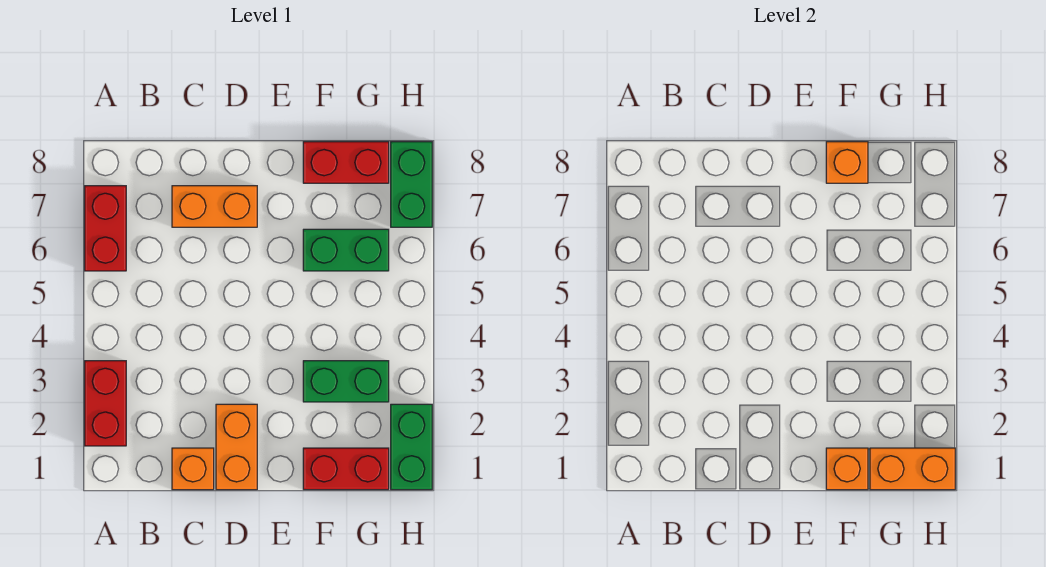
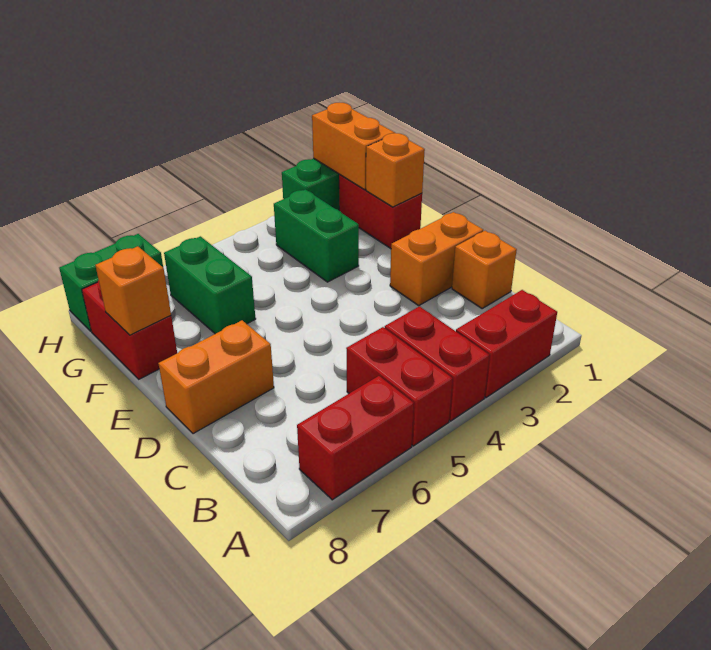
none -> red brick A4:B4 level 1
none -> red brick A5:B5 level 1
orange brick C7:D7 level 1 -> orange brick D7:D8 level 1

